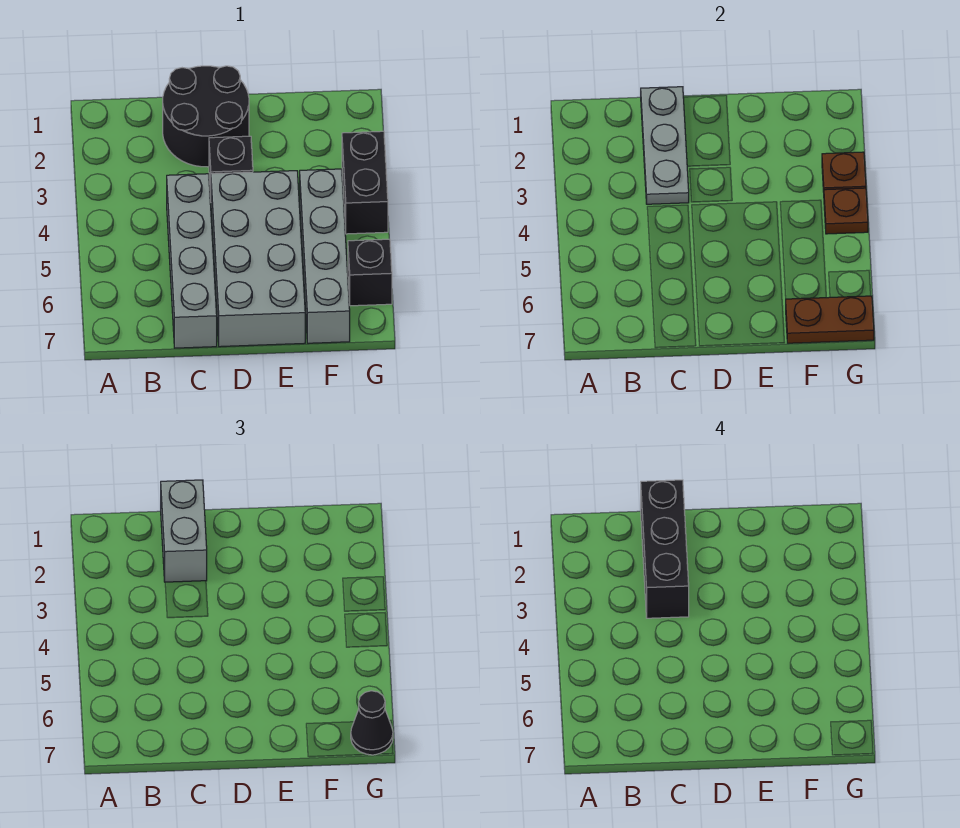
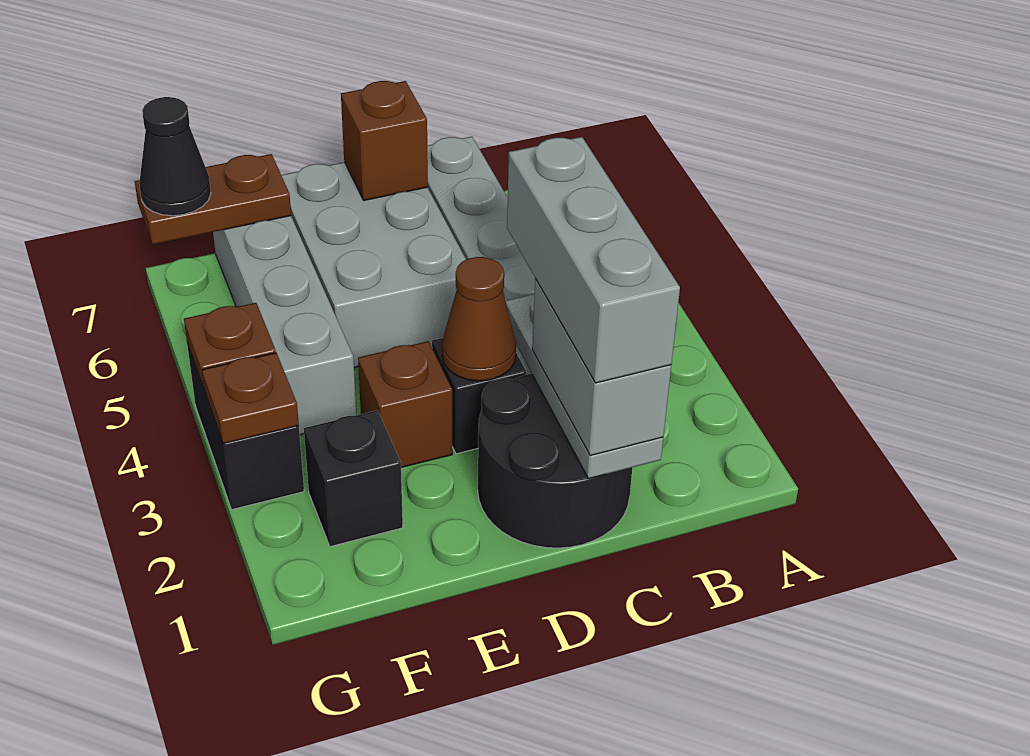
black brick C1:C3 level 4 -> grey brick C1:C3 level 4
none -> brown cone D3 level 2
grey brick D4:E7 level 1 -> grey brick D5:E7 level 1
none -> brown brick D7 level 2
none -> brown brick E3 level 1
black brick G6 level 1 -> black brick F2 level 1

